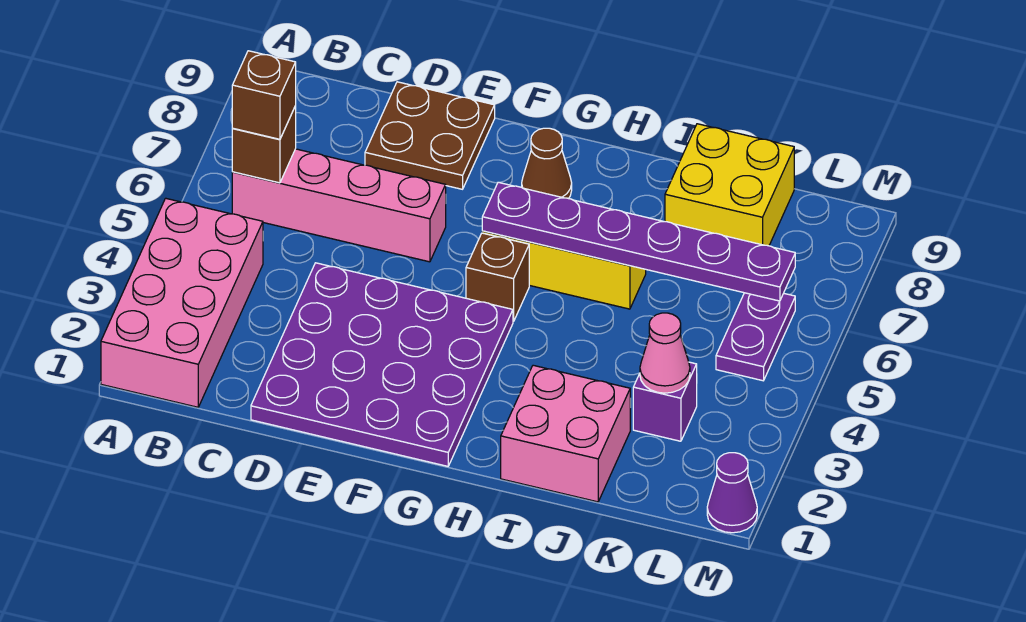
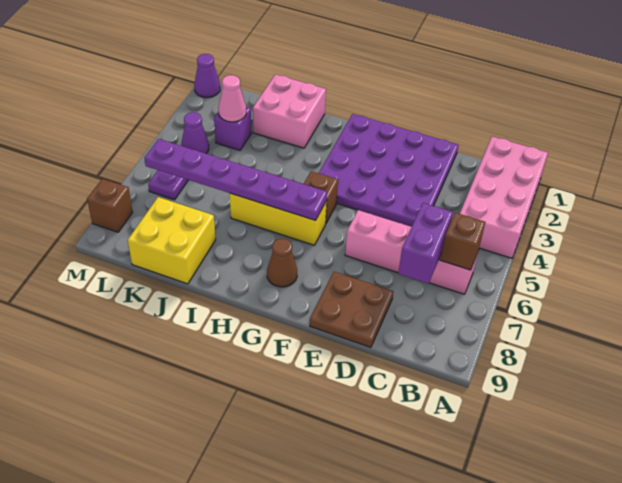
brown brick B6 level 3 -> brown brick M8 level 1
none -> purple brick C6:C7 level 2
none -> purple cone L4 level 1

